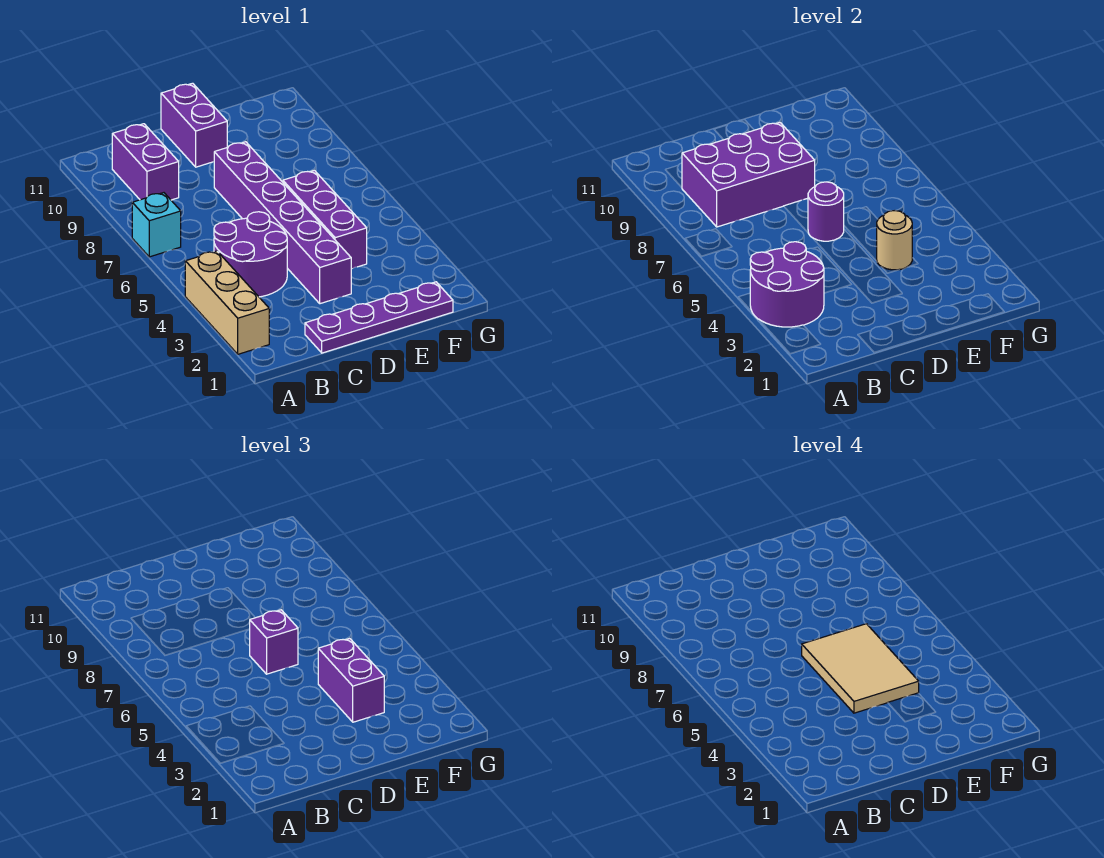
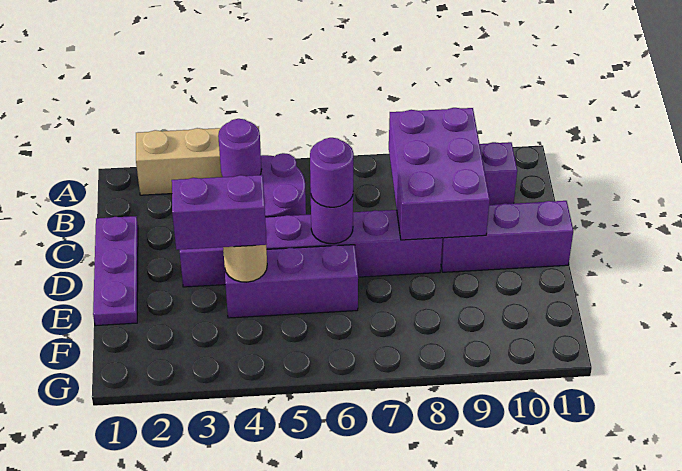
purple round brick A3:B4 level 2 -> purple round brick B4 level 2
cyan brick A7 level 1 -> none
purple plate C1:F1 level 1 -> purple plate C1:E1 level 1
tan tile D4:E6 level 4 -> none
purple brick D6 level 3 -> purple round brick D6 level 3
purple brick D10:D11 level 1 -> purple brick D9:D11 level 1

